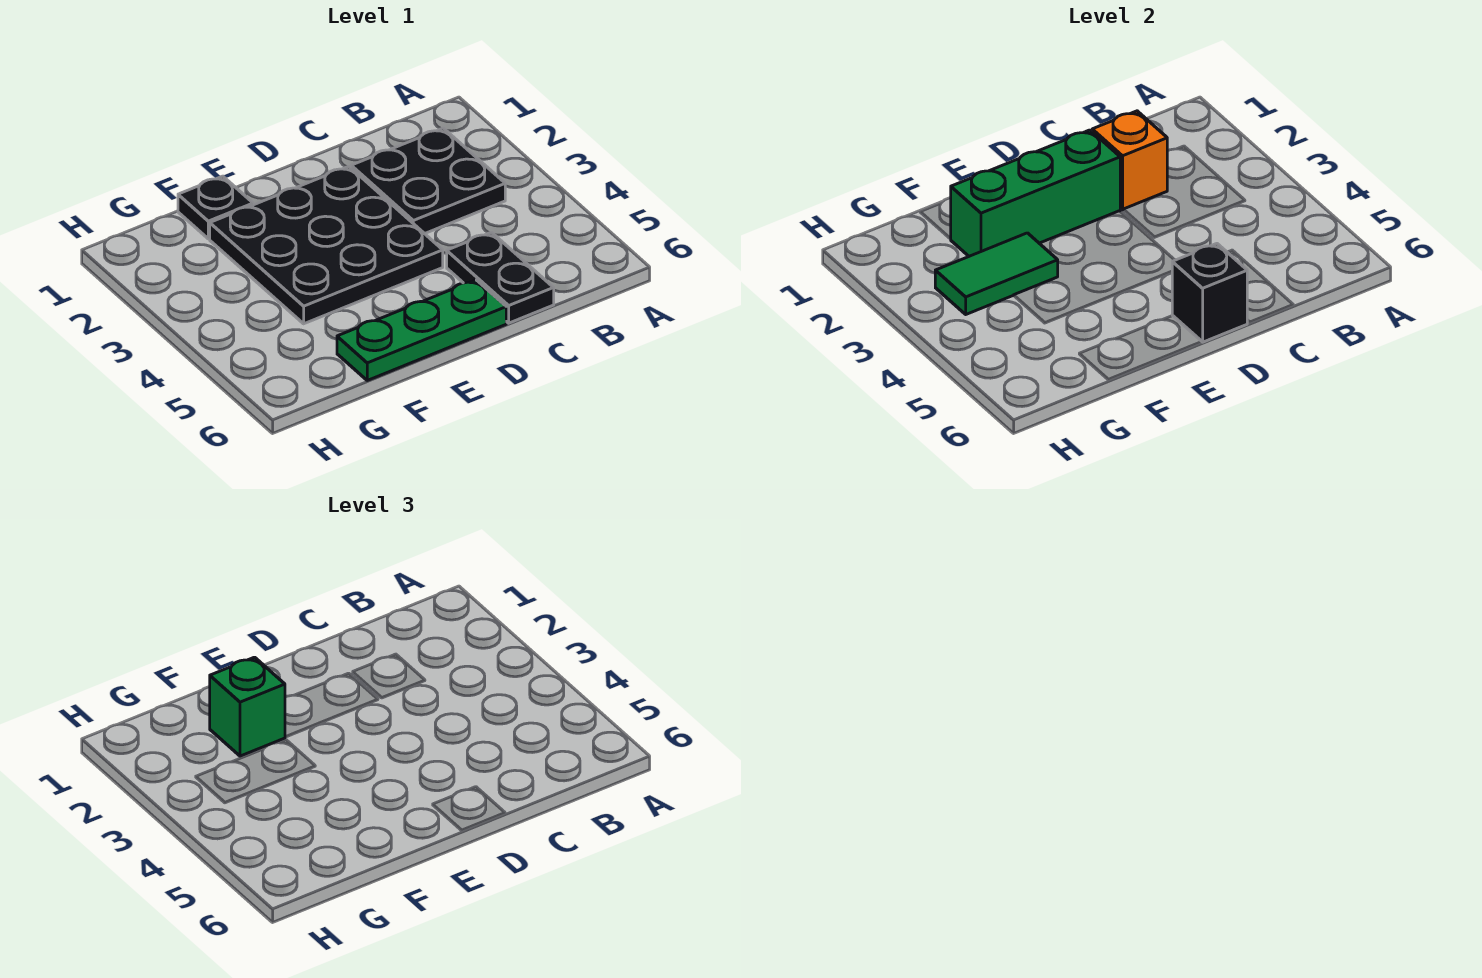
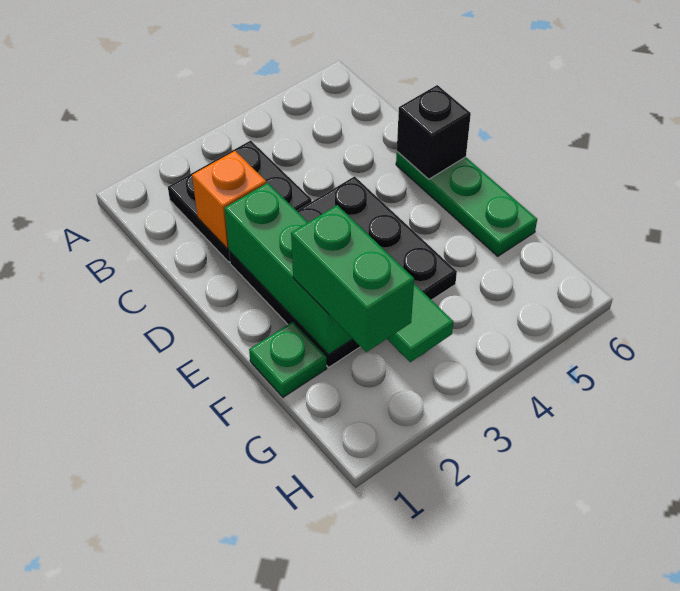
black plate C5:C6 level 1 -> none
black plate F1 level 1 -> green plate F1 level 1
green brick F2 level 3 -> green brick F2:G2 level 3

